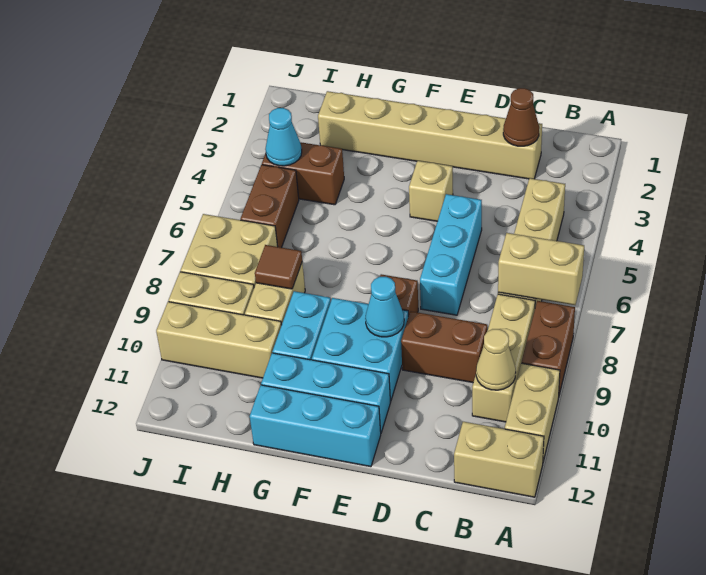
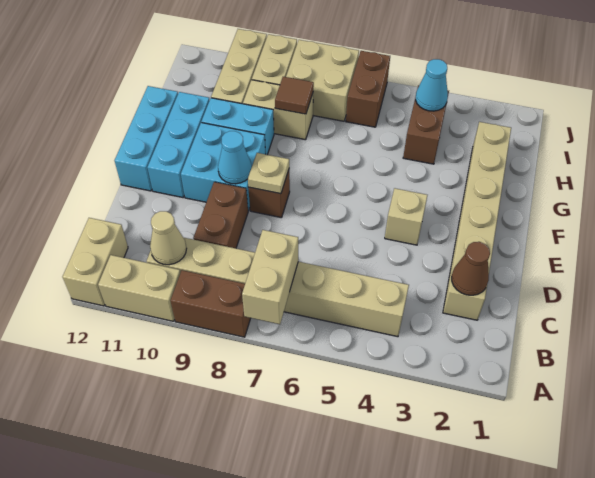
cyan brick D5:D7 level 1 -> none
none -> tan plate E8 level 2
brown brick I5:I6 level 1 -> brown brick I6:J6 level 1

